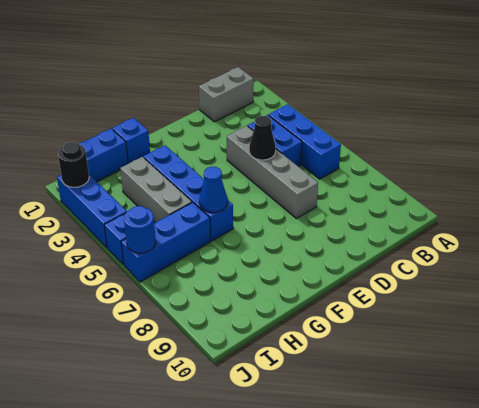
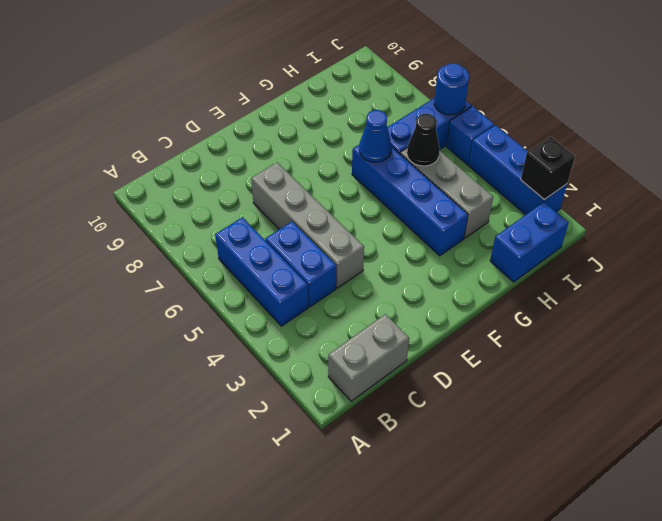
black cone D5 level 2 -> black cone H5 level 2
blue brick G1 level 1 -> none
black round brick J2 level 2 -> black brick J2 level 2

